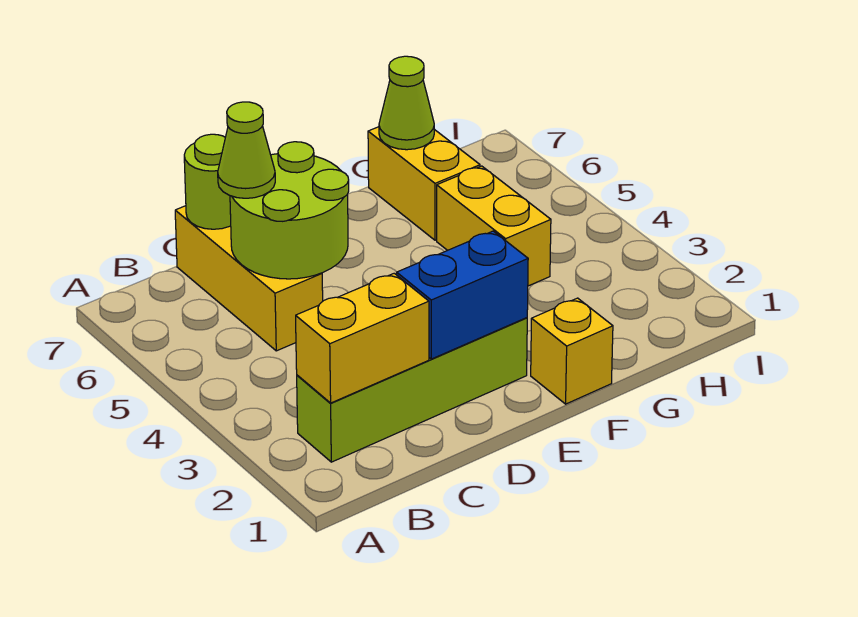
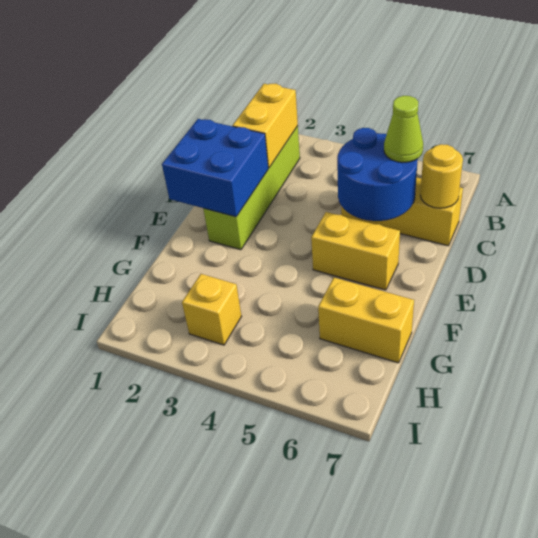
lime round brick C5:D6 level 2 -> blue round brick C5:D6 level 2
lime round brick C7 level 2 -> yellow round brick C7 level 2
blue brick D2:E2 level 2 -> blue brick D1:E2 level 2
yellow brick F1 level 1 -> yellow brick H3 level 1
yellow brick G4:G5 level 1 -> yellow brick E5:E6 level 1
lime cone G7 level 2 -> none

